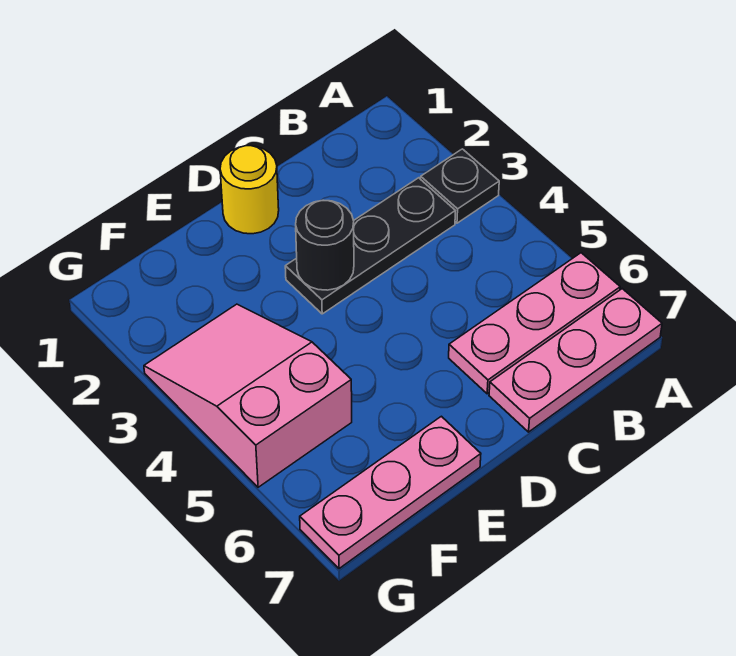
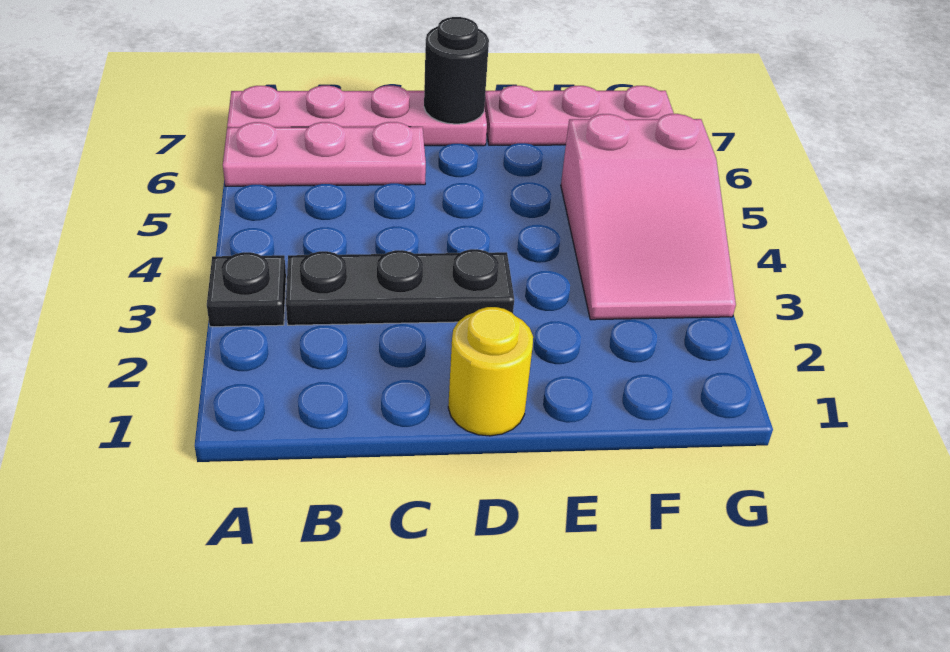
pink plate A7:C7 level 1 -> pink plate A7:D7 level 1
black round brick D3 level 2 -> black round brick D7 level 2

